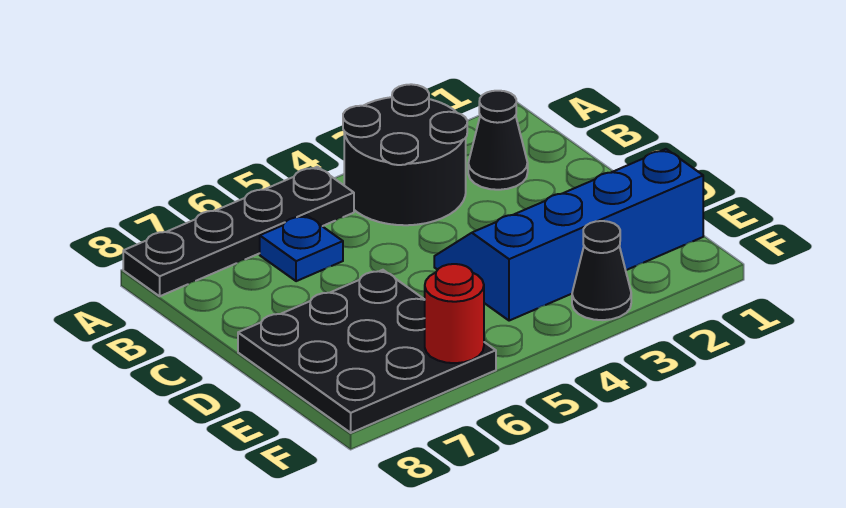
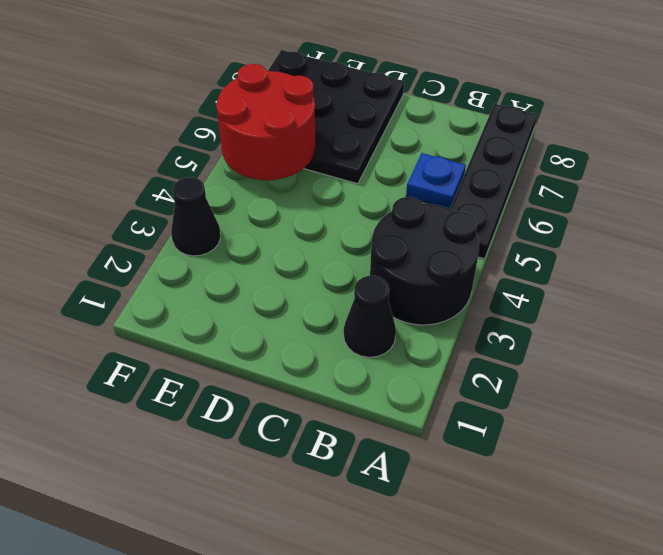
blue slope D1:E4 level 1 top E -> none
red round brick F6 level 2 -> red round brick E5:F6 level 2

